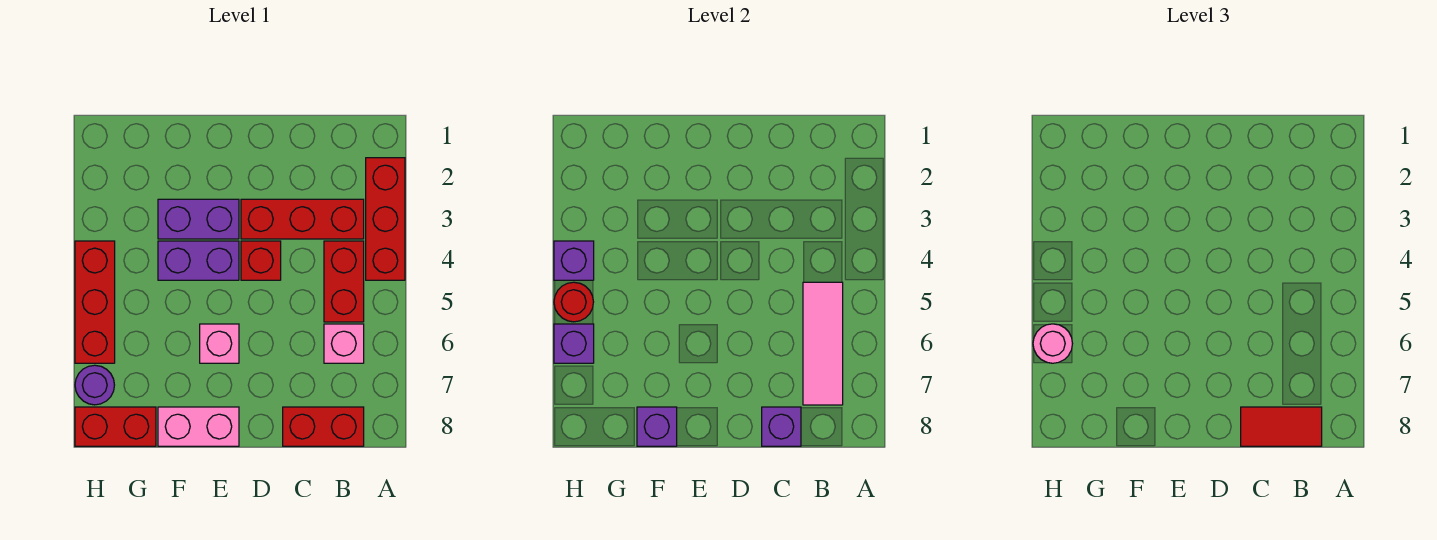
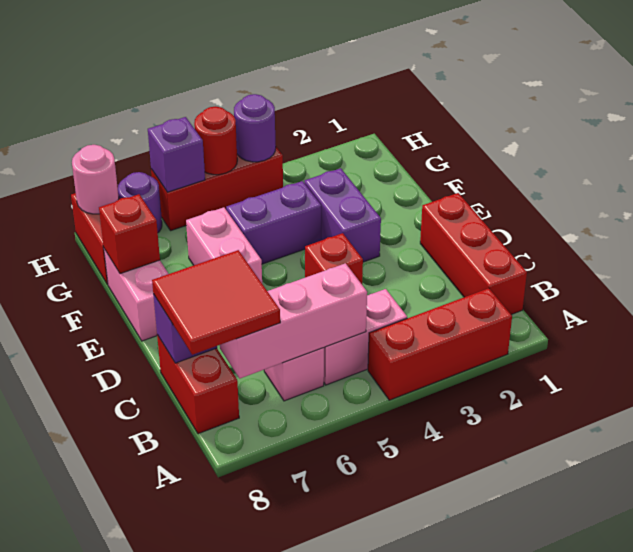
red brick B3:D3 level 1 -> red brick B1:D1 level 1
red brick B4:B5 level 1 -> pink brick B4:B5 level 1
pink tile B5:B7 level 2 -> pink brick B5:B7 level 2
red tile B8:C8 level 3 -> red tile B7:C8 level 3
purple brick E4:F4 level 1 -> purple brick F4:F5 level 1
pink brick E6 level 1 -> pink brick E6:F6 level 1
purple brick F8 level 2 -> red brick F8 level 2
purple brick H4 level 2 -> purple round brick H4 level 2
pink round brick H6 level 3 -> pink round brick H8 level 2

